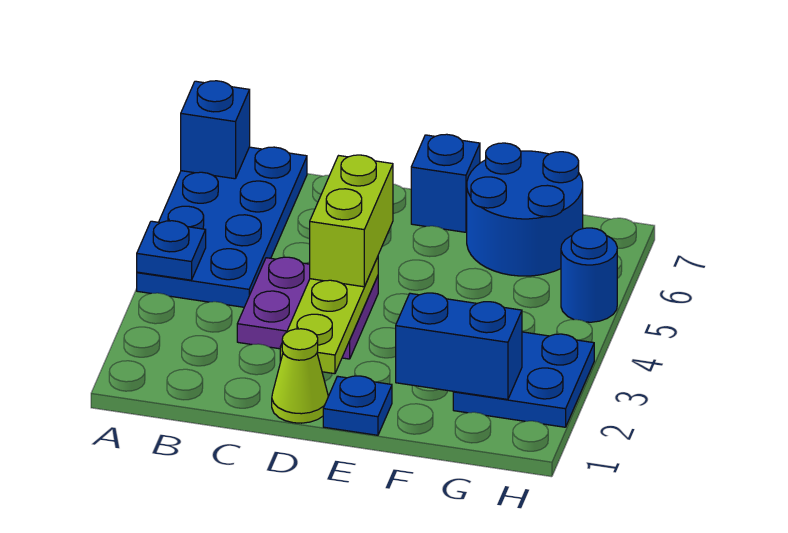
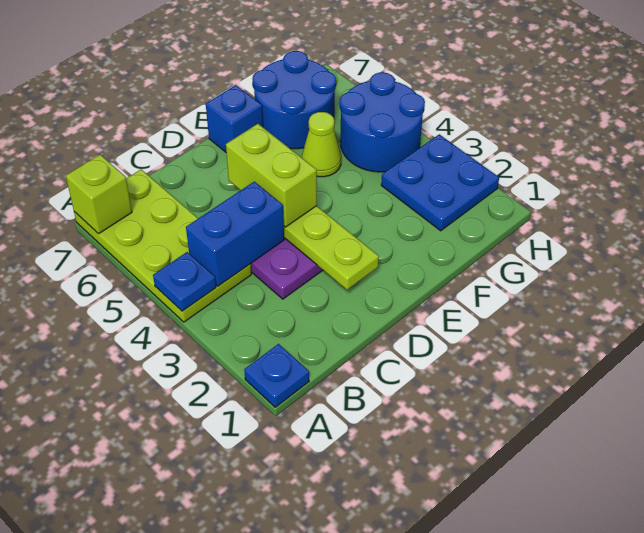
blue plate A4:B7 level 1 -> lime plate A4:B7 level 1
blue brick A7 level 2 -> lime brick A7 level 2
lime cone D1 level 1 -> lime cone F5 level 1
blue plate E1 level 1 -> blue plate A1 level 1
blue brick F2:G2 level 2 -> blue brick B4:C4 level 2
blue round brick H5 level 1 -> blue round brick G4:H5 level 1

